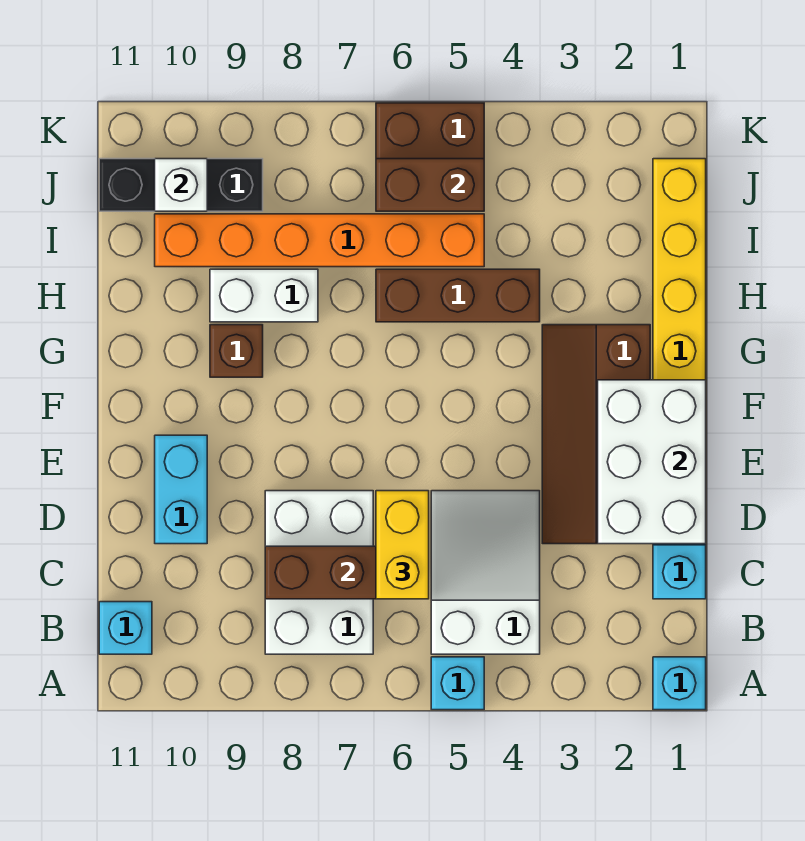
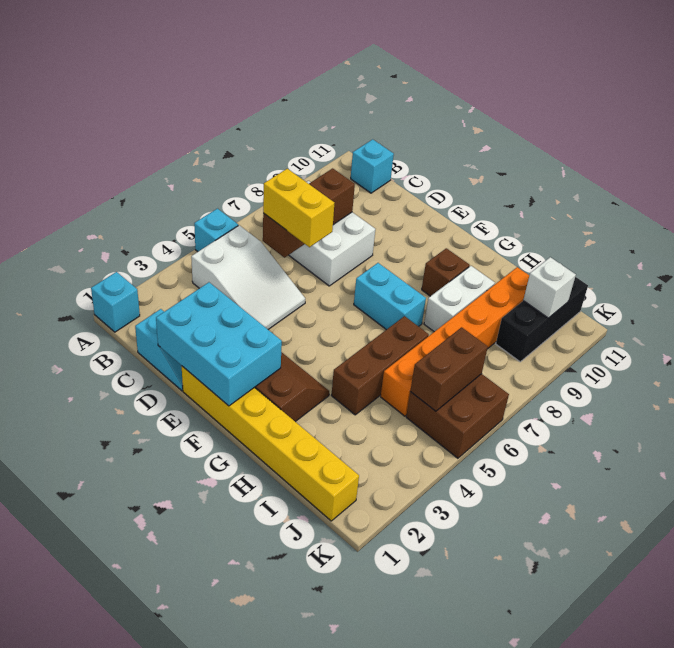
white brick D1:F2 level 2 -> cyan brick D1:F2 level 2
cyan brick D10:E10 level 1 -> cyan brick F7:G7 level 1

